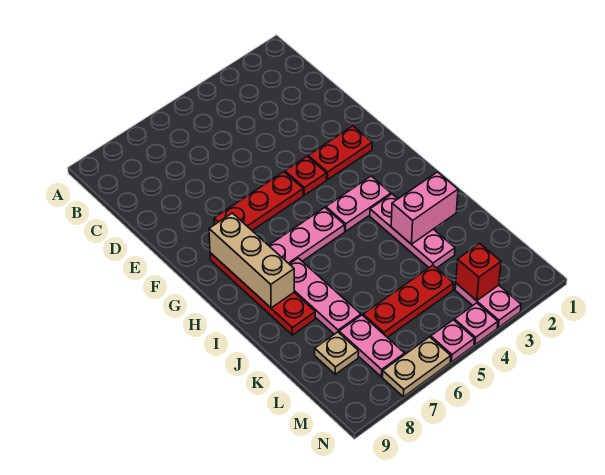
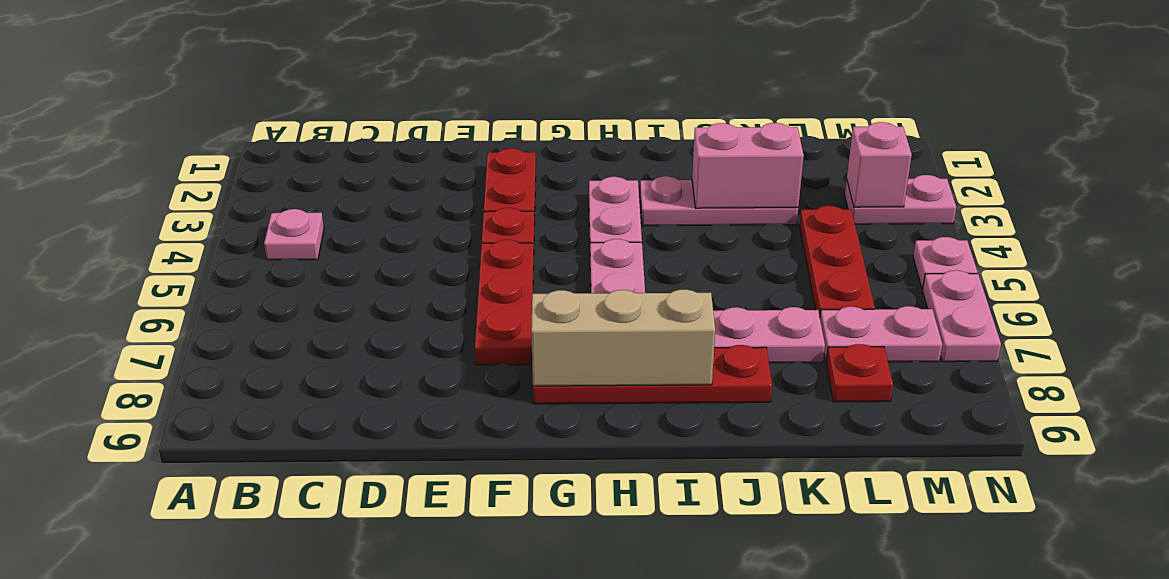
pink brick J2:J3 level 2 -> pink brick J3:K3 level 2
tan plate L8 level 1 -> red plate L8 level 1
red brick M3 level 2 -> pink brick M3 level 2
pink plate N4 level 1 -> pink plate B4 level 1
tan plate N6:N7 level 1 -> pink plate N6:N7 level 1

